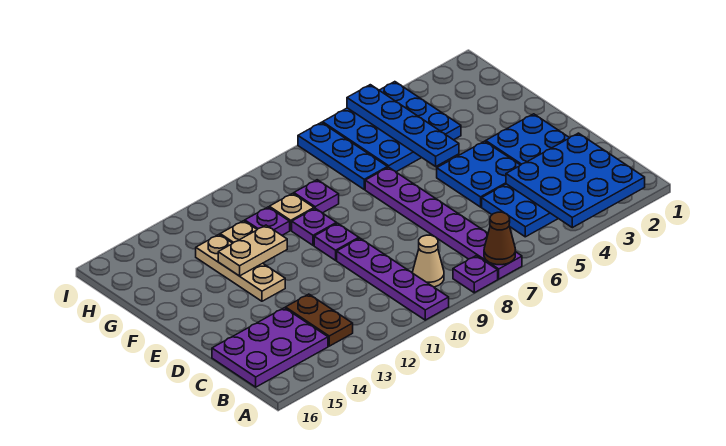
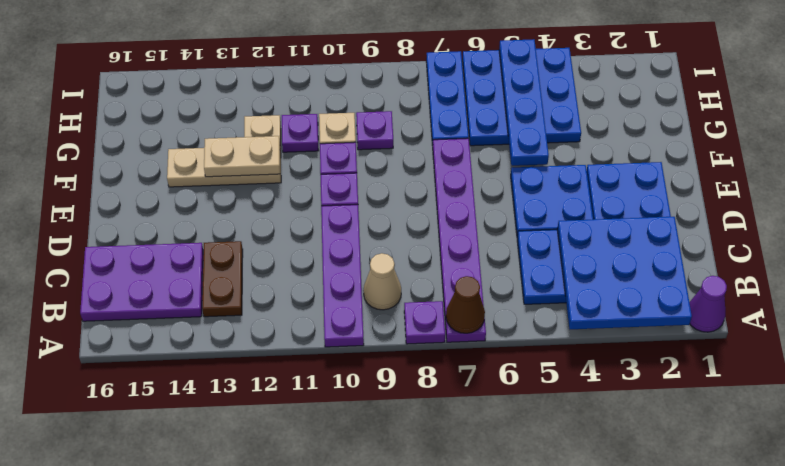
none -> purple cone A1 level 1
tan plate E13:G13 level 1 -> tan plate F12:F14 level 1

